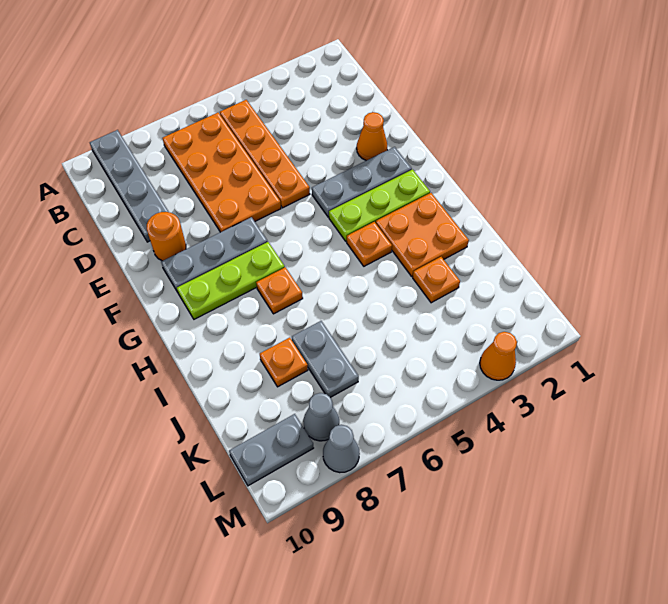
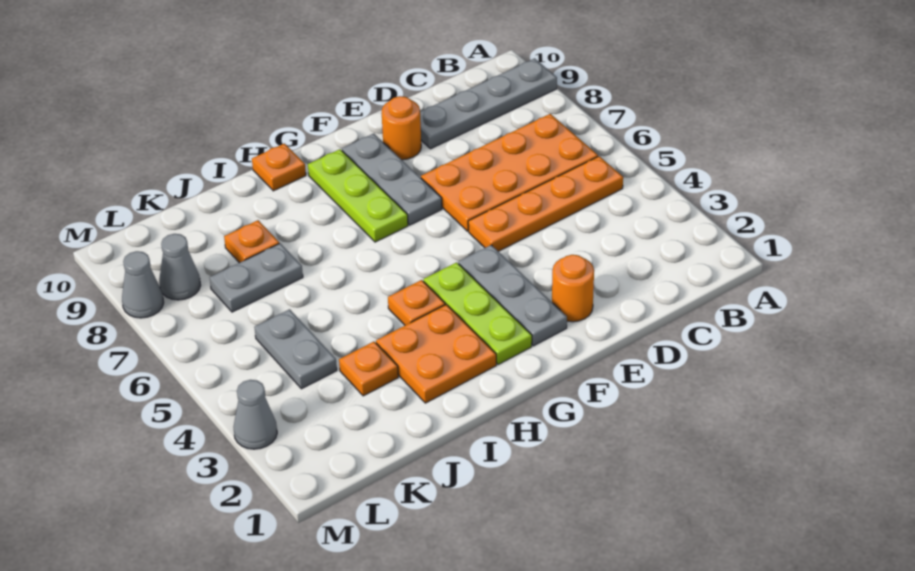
orange cone E2 level 1 -> orange round brick E2 level 1
orange plate H7 level 1 -> orange plate H10 level 1
grey plate L9:L10 level 1 -> grey plate K4:K5 level 1
orange cone M3 level 1 -> grey cone M3 level 1

